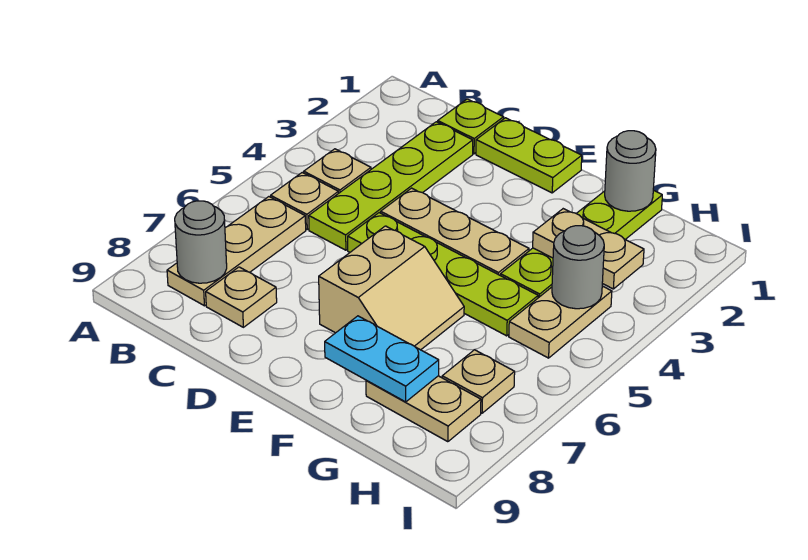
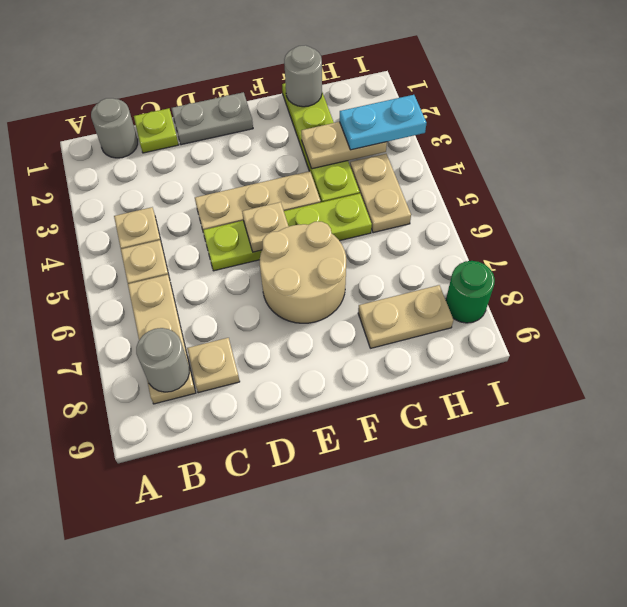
lime plate C2:C5 level 1 -> none
lime plate D1:E1 level 1 -> grey plate D1:E1 level 1
tan slope E6:F7 level 1 top E -> tan round brick E6:F7 level 1
cyan plate F8:G8 level 2 -> cyan plate H3:I3 level 3
grey round brick H4 level 2 -> grey round brick B1 level 1
tan plate H7 level 1 -> tan plate E5 level 2
none -> green round brick I8 level 1

